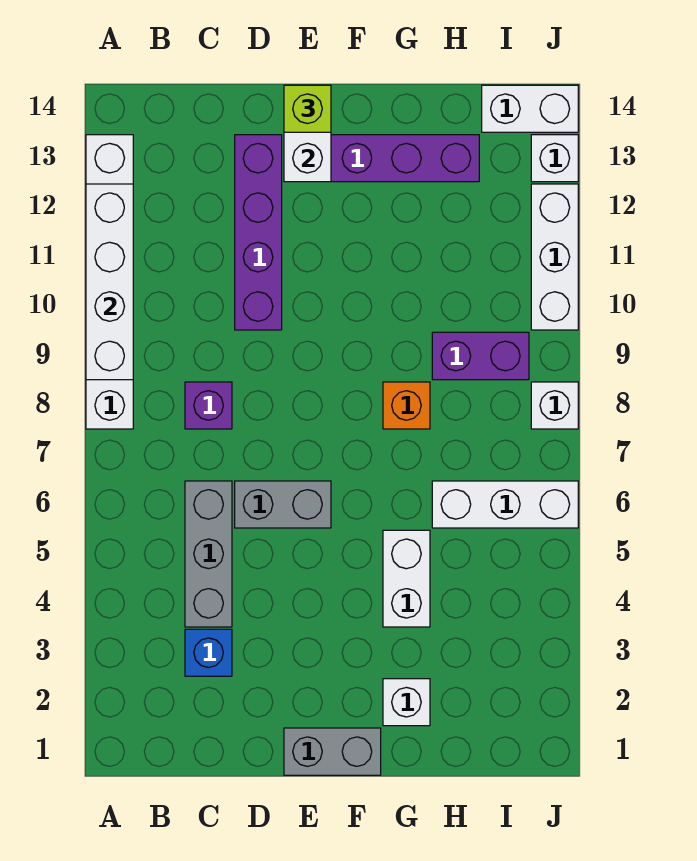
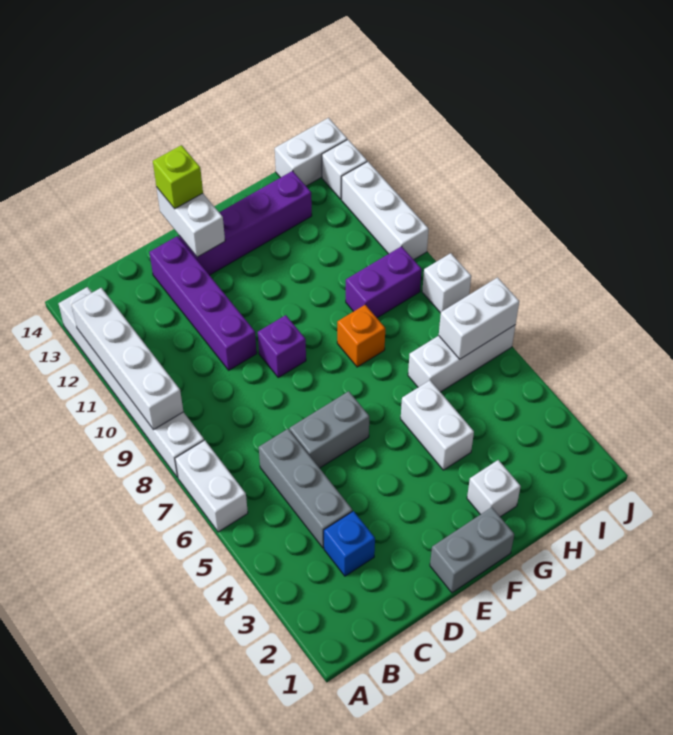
none -> white brick A6:A7 level 1
purple brick C8 level 1 -> purple brick E9 level 1
none -> white brick I6:J6 level 2

